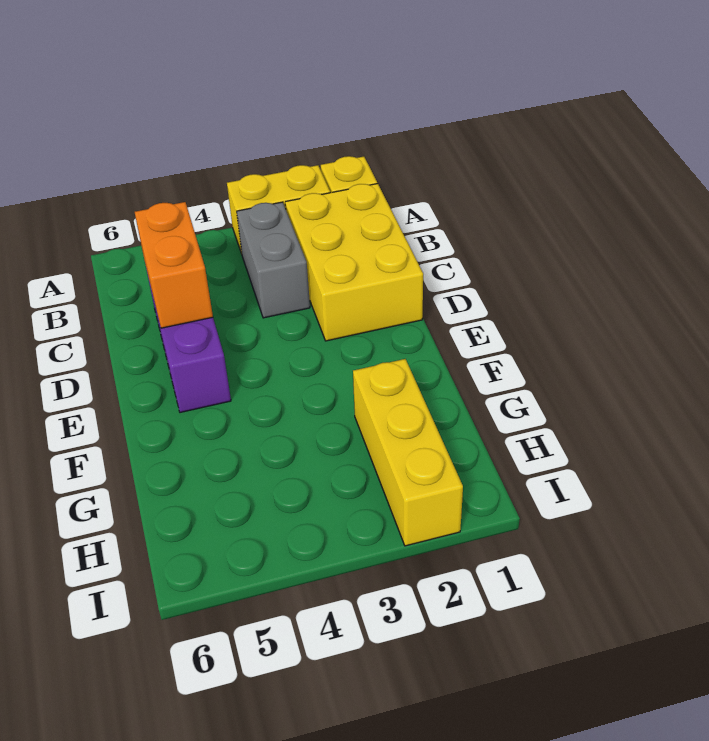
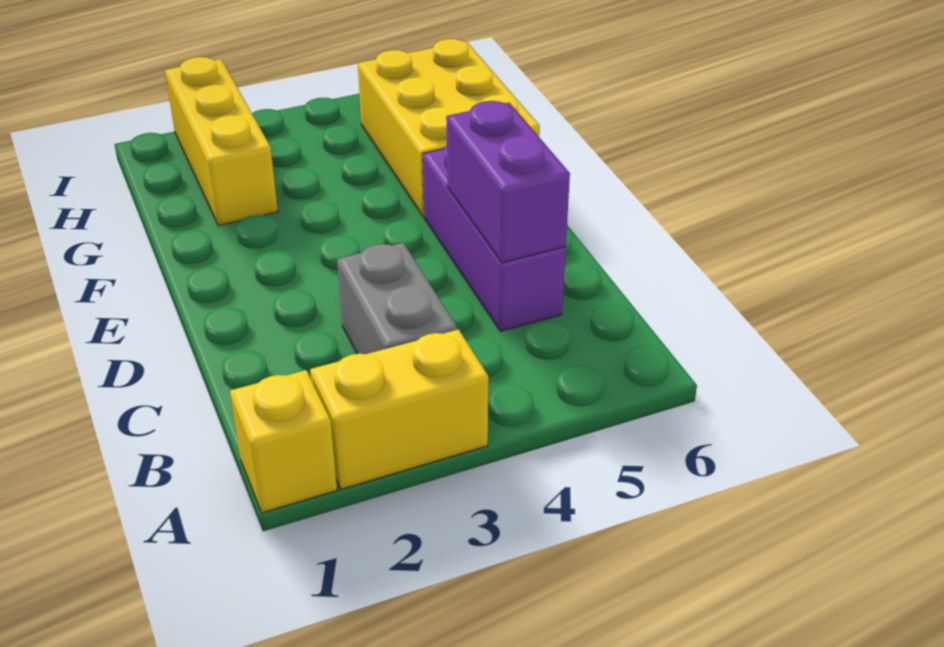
yellow brick B1:D2 level 1 -> yellow brick F5:H6 level 1
orange brick C5:D5 level 2 -> purple brick C5:D5 level 2

